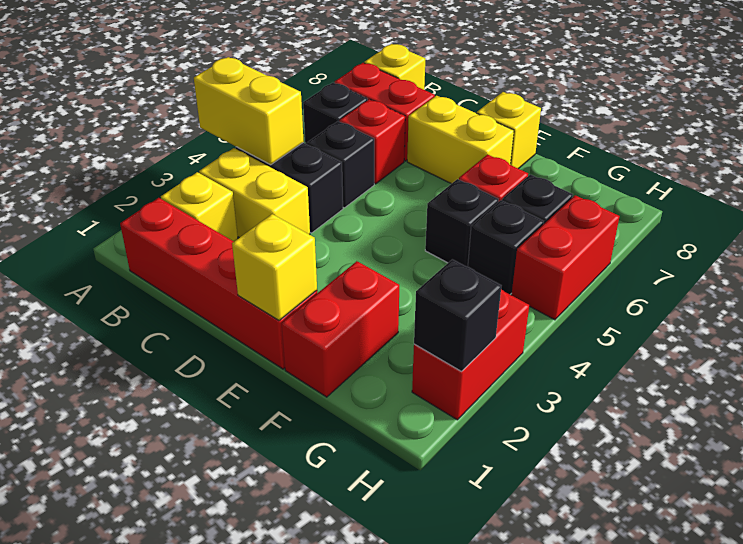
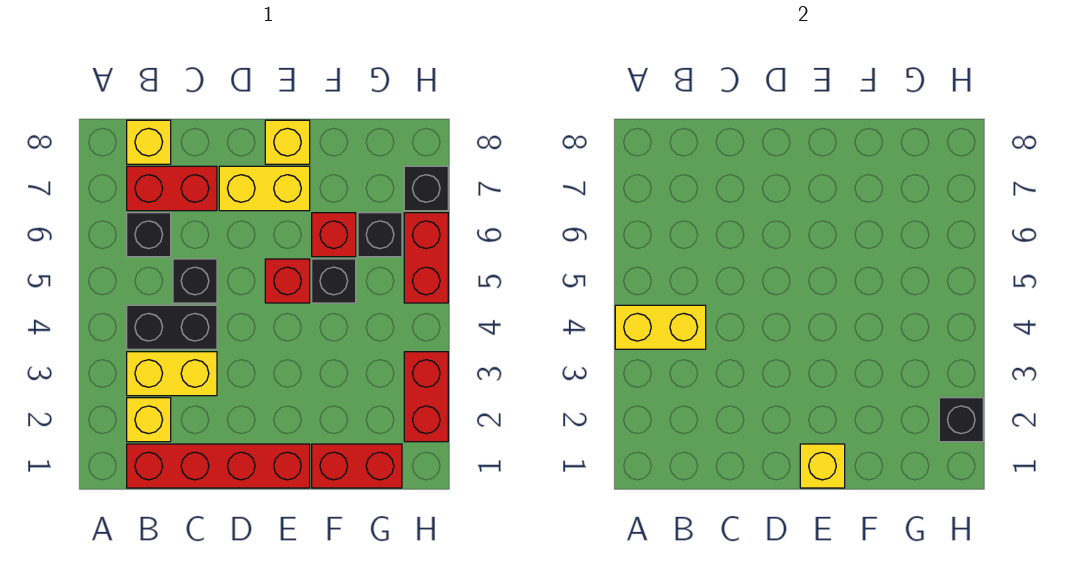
red brick C6 level 1 -> red brick E5 level 1
red brick F1:F2 level 1 -> red brick F1:G1 level 1
black brick G5 level 1 -> black brick H7 level 1

